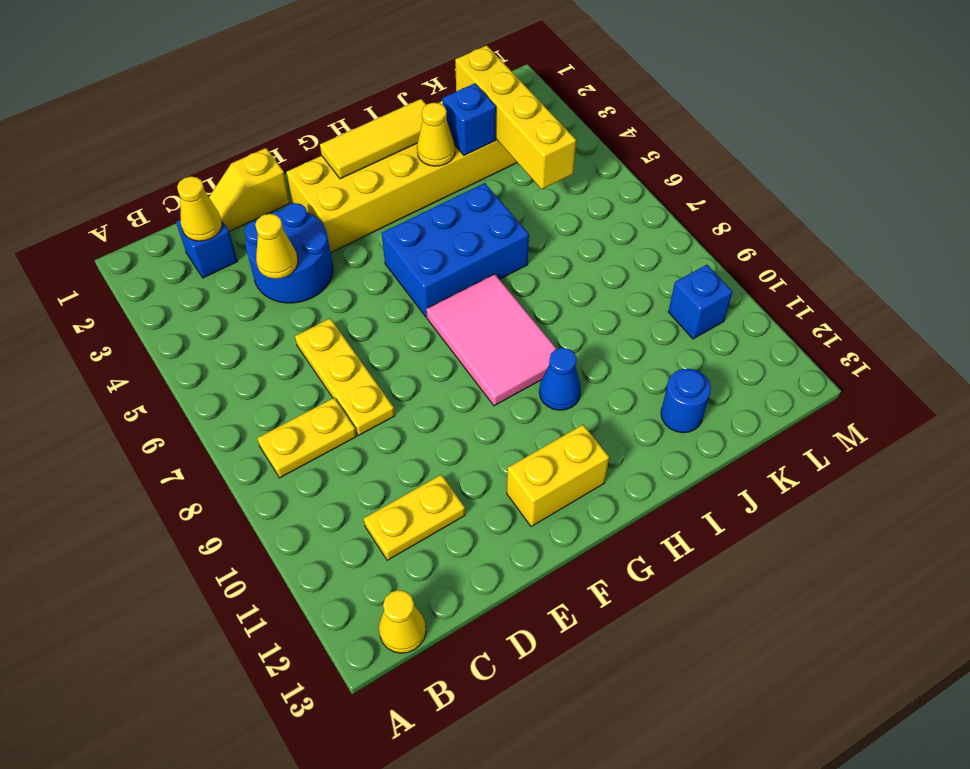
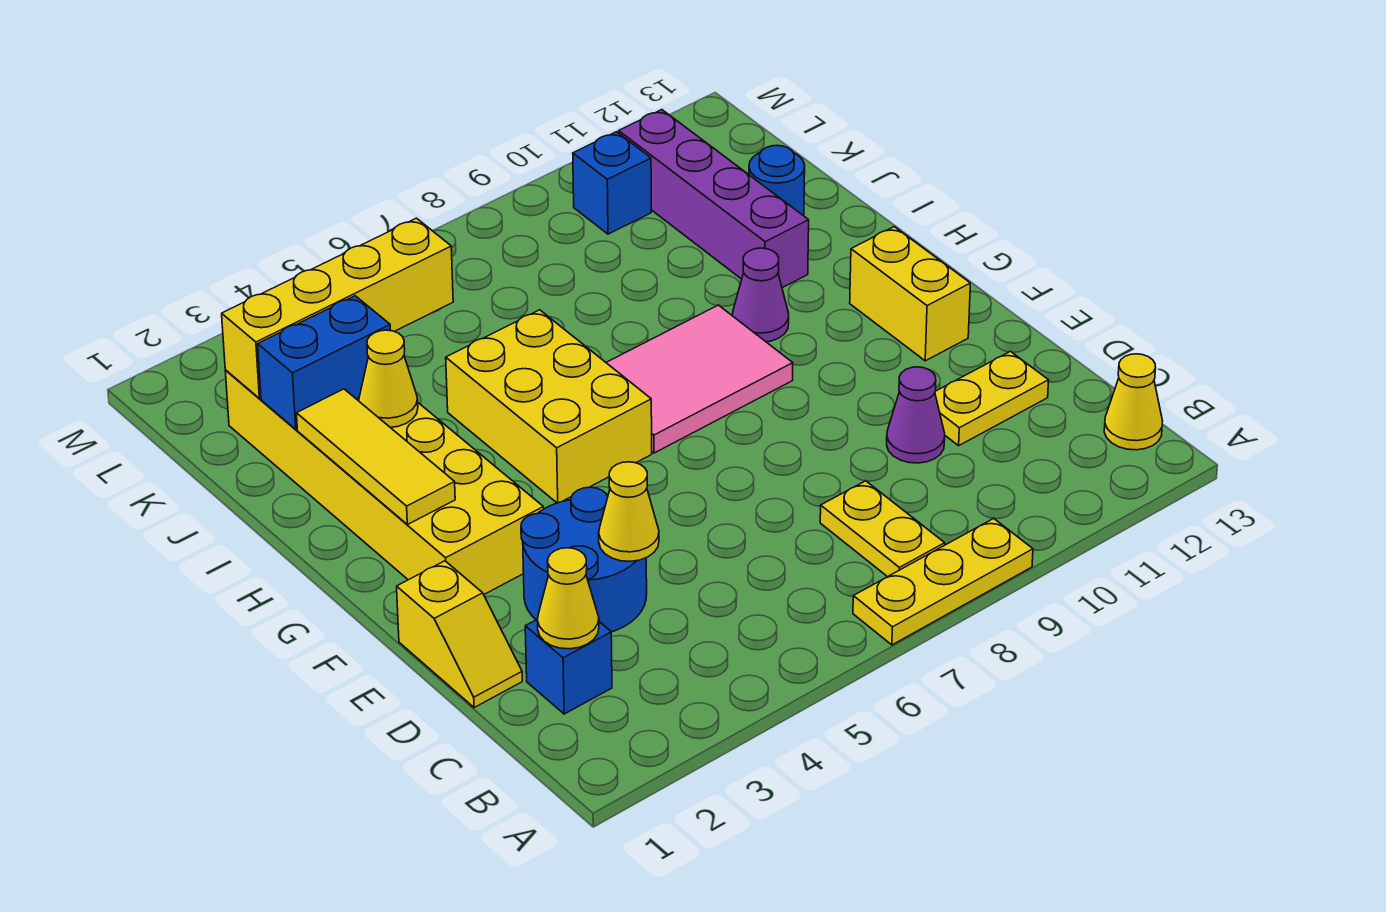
yellow plate C11:D11 level 1 -> yellow plate D11:D12 level 1
yellow plate D6:D8 level 1 -> yellow plate A7:A9 level 1
none -> purple cone D10 level 1
blue brick G5:I6 level 1 -> yellow brick G5:I6 level 1
blue cone H10 level 1 -> purple cone H10 level 1
none -> purple brick I11:L11 level 1
blue brick J3 level 2 -> blue brick J2:J3 level 2

